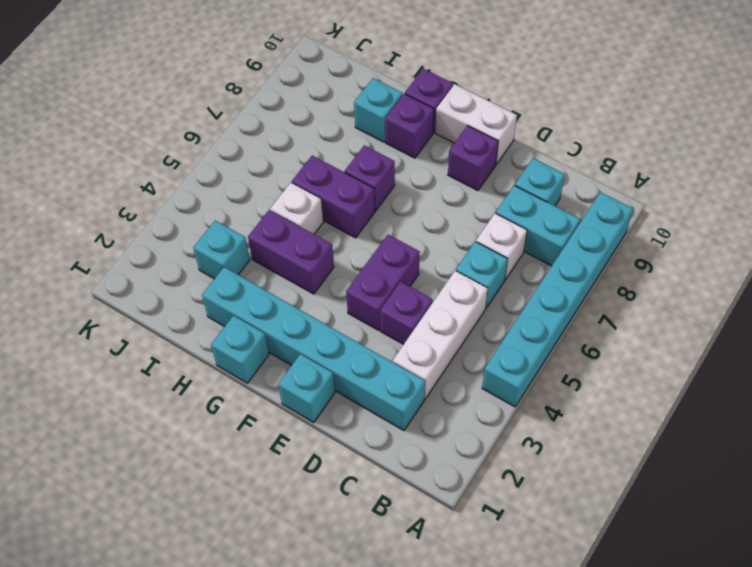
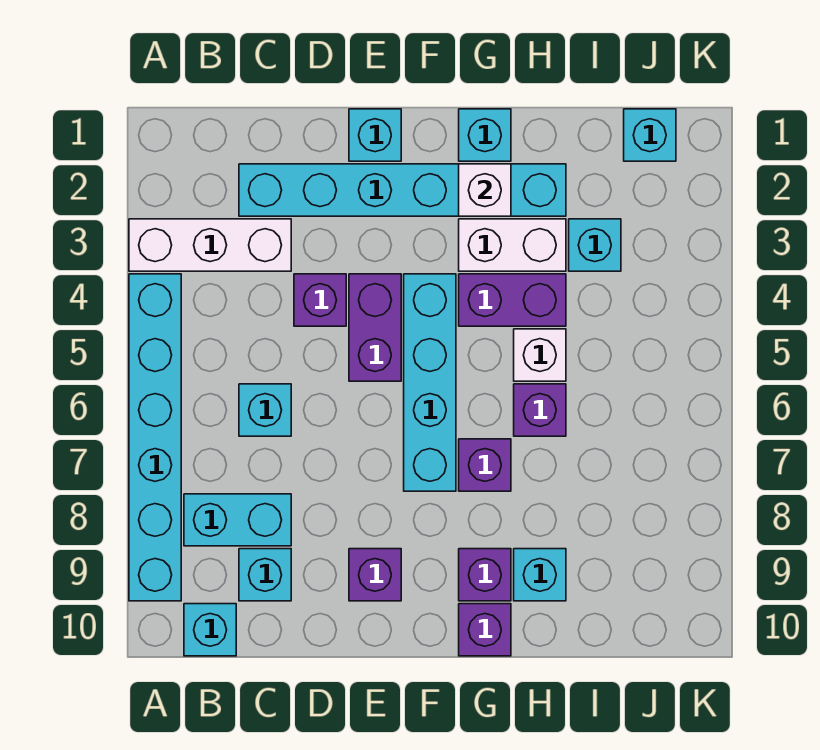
none -> cyan brick B10 level 1
white brick C3:C5 level 1 -> white brick A3:C3 level 1
white brick C7 level 1 -> white brick G2 level 2
white brick E10:F10 level 1 -> white brick G3:H3 level 1
none -> cyan brick F4:F7 level 1
purple brick G6:H6 level 1 -> purple brick H6 level 1
none -> cyan brick J1 level 1

